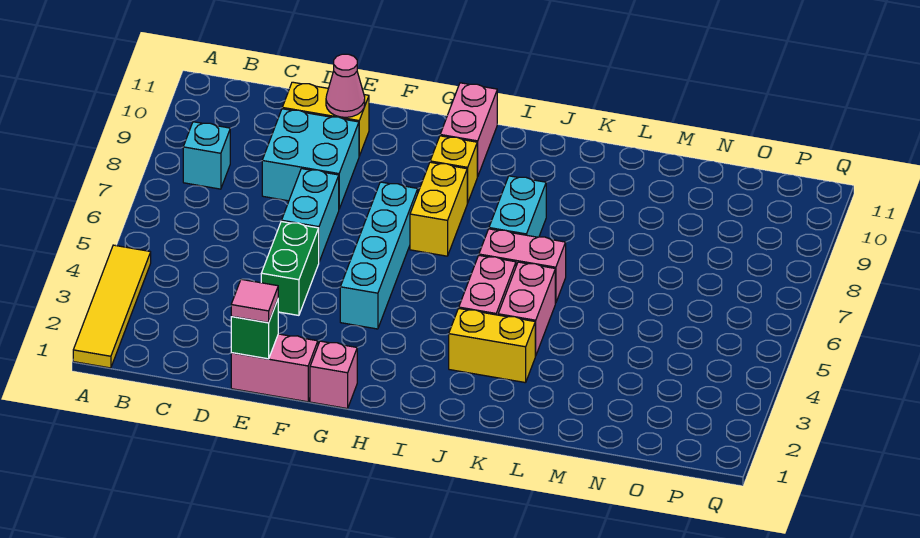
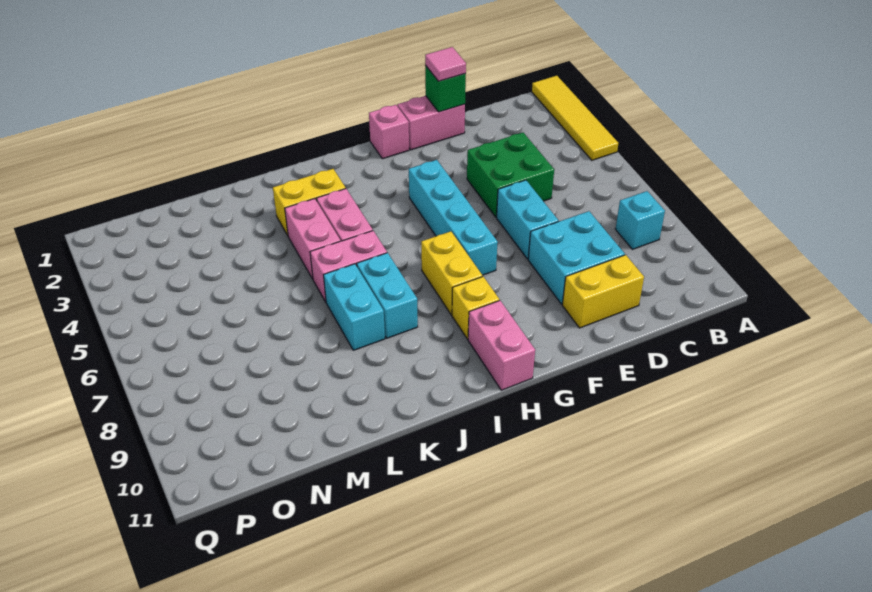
green brick E4:E5 level 1 -> green brick D4:E5 level 1
pink cone E10 level 2 -> none
none -> cyan brick K7:K8 level 1

